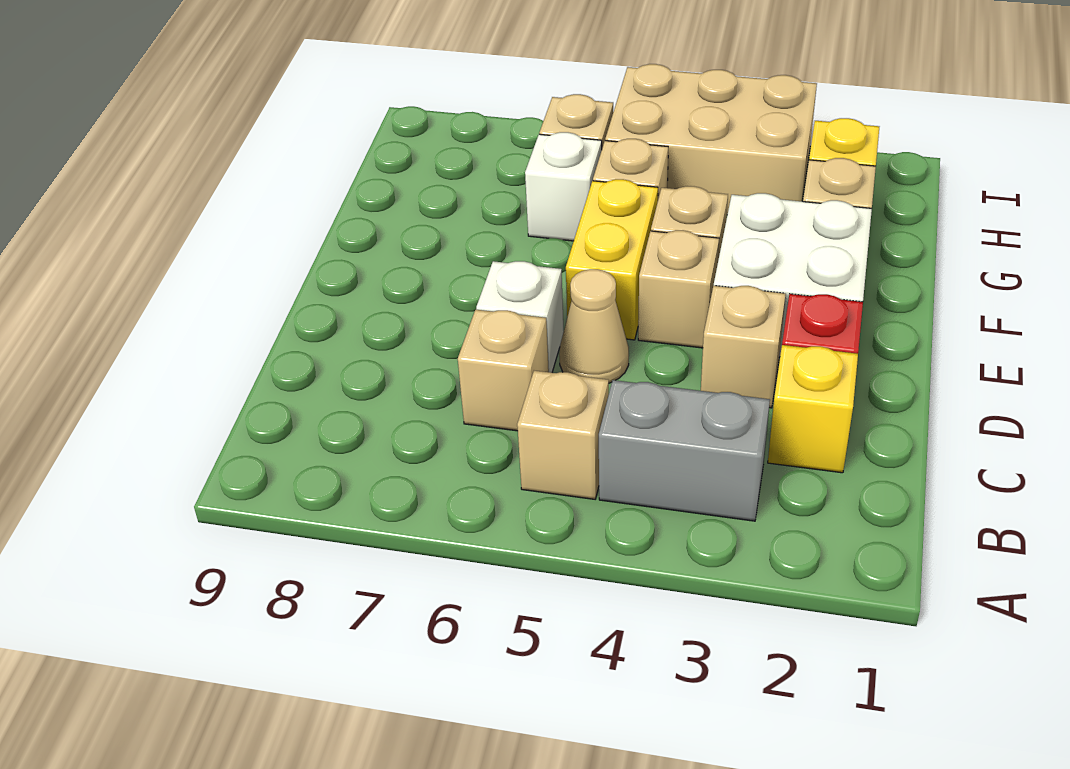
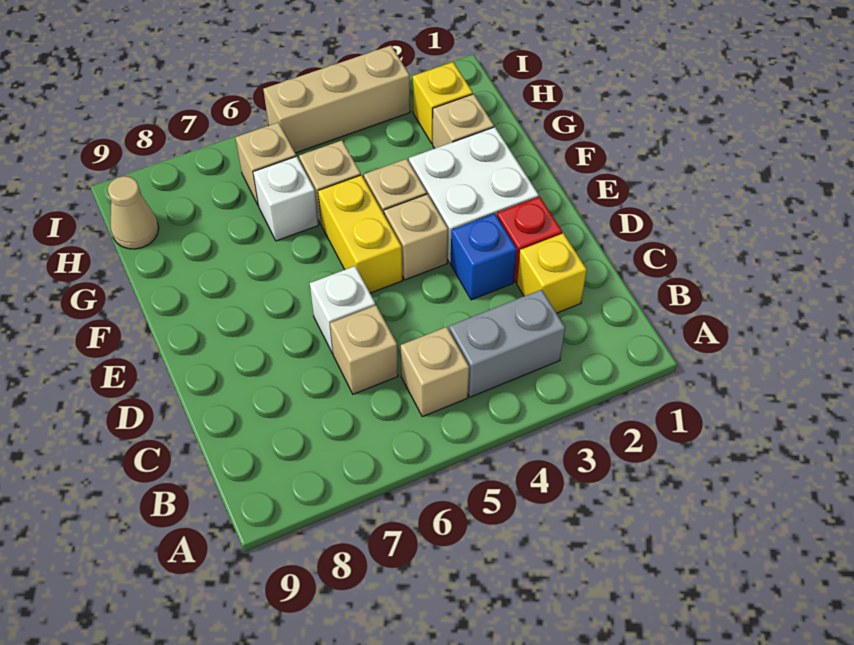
tan brick D3 level 1 -> blue brick D3 level 1
tan cone D5 level 1 -> tan cone H9 level 1
tan brick H3:I5 level 1 -> tan brick I3:I5 level 1

